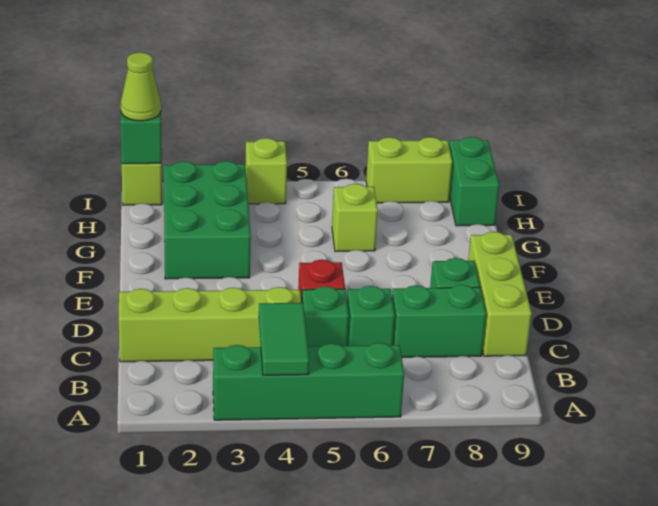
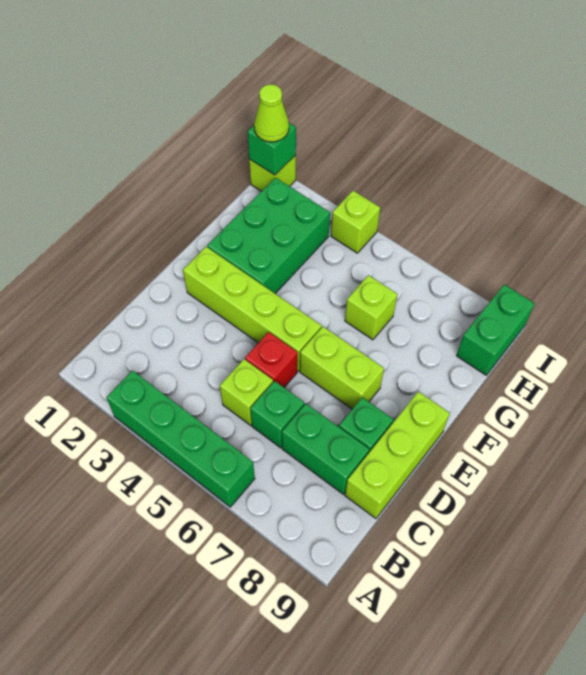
green tile A4:B4 level 2 -> none
lime brick C1:C4 level 1 -> lime brick E2:E5 level 1
green brick C5 level 1 -> lime brick C5 level 1
lime brick I7:I8 level 1 -> lime brick E6:E7 level 1

